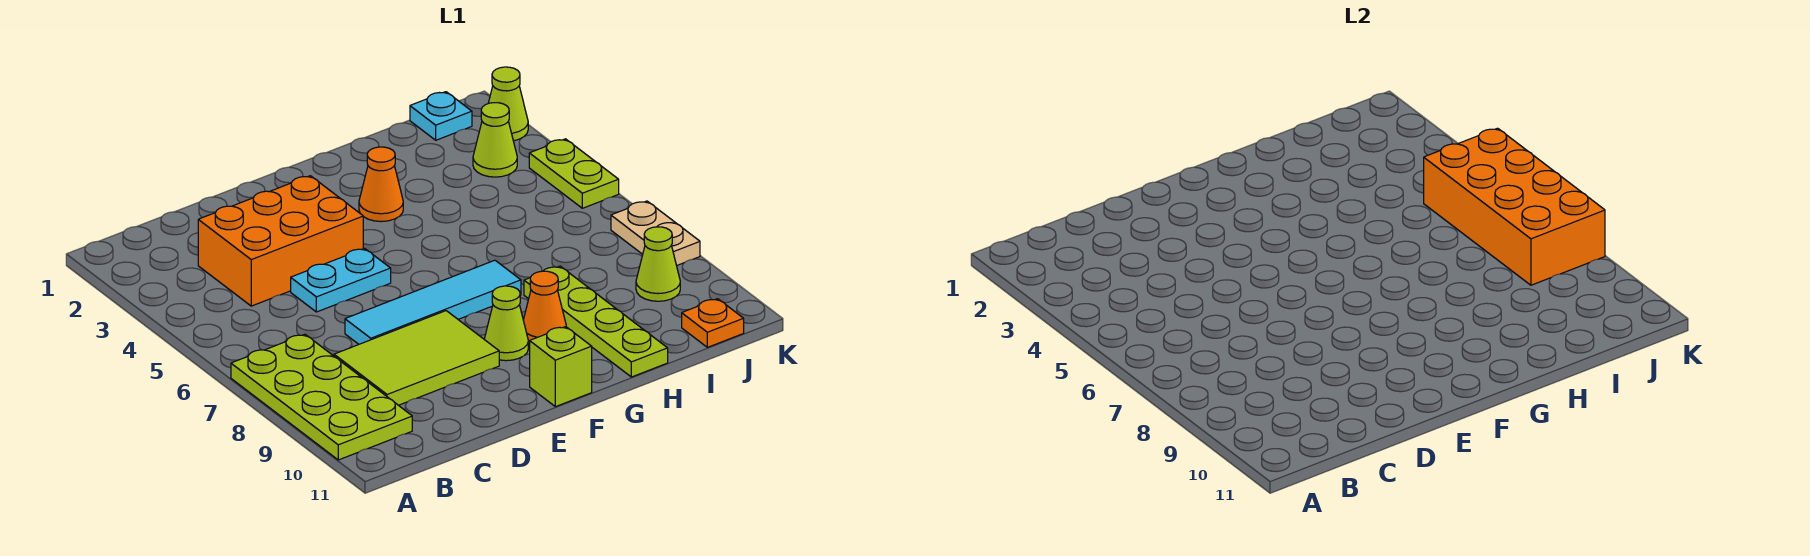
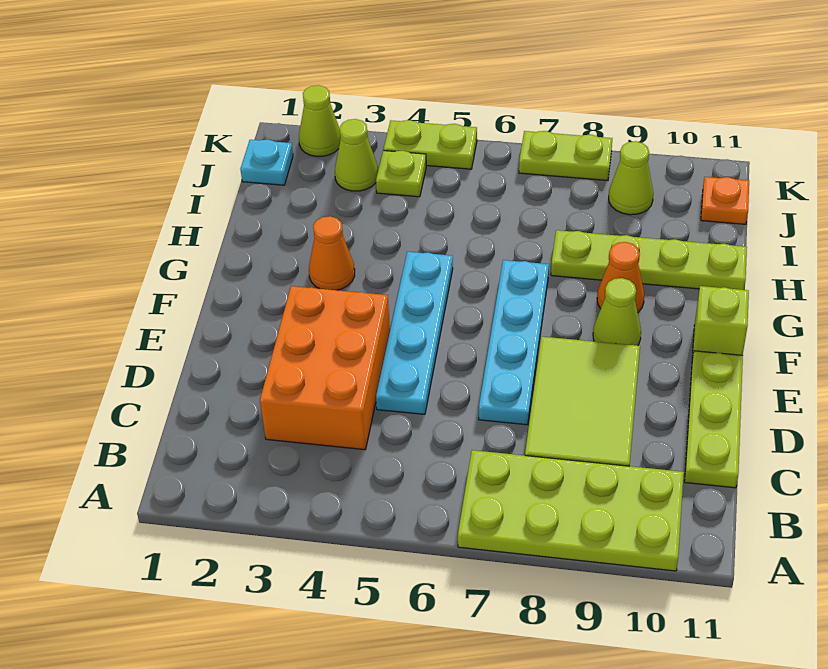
none -> lime plate C11:E11 level 1
cyan plate D5:E5 level 1 -> cyan plate D5:G5 level 1
cyan tile D7:G7 level 1 -> cyan plate D7:G7 level 1
none -> lime plate J4 level 1
orange brick J5:K8 level 2 -> none
tan plate K7:K8 level 1 -> lime plate K7:K8 level 1

